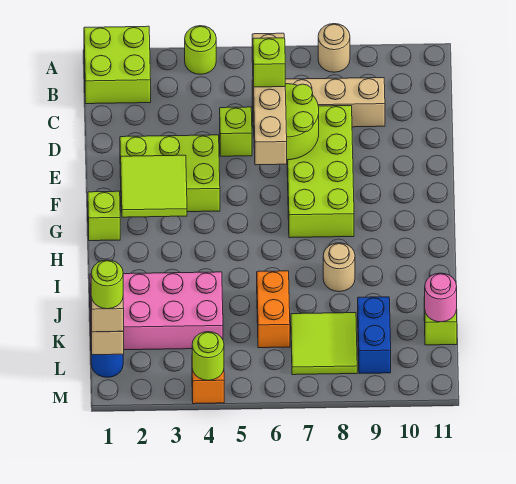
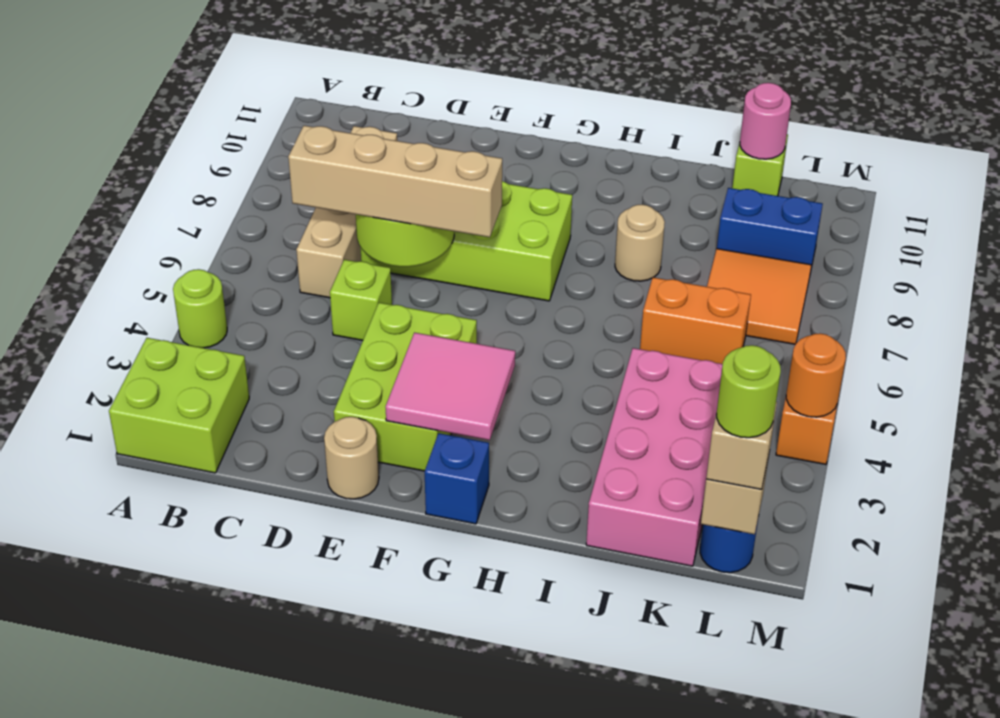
tan round brick A8 level 1 -> tan round brick E1 level 1
lime brick D6 level 4 -> none
lime tile F2:G3 level 2 -> pink tile F2:G3 level 2
lime brick G1 level 1 -> blue brick G1 level 1
lime tile K7:L8 level 1 -> orange tile K7:L8 level 1
lime round brick M4 level 2 -> orange round brick M4 level 2

